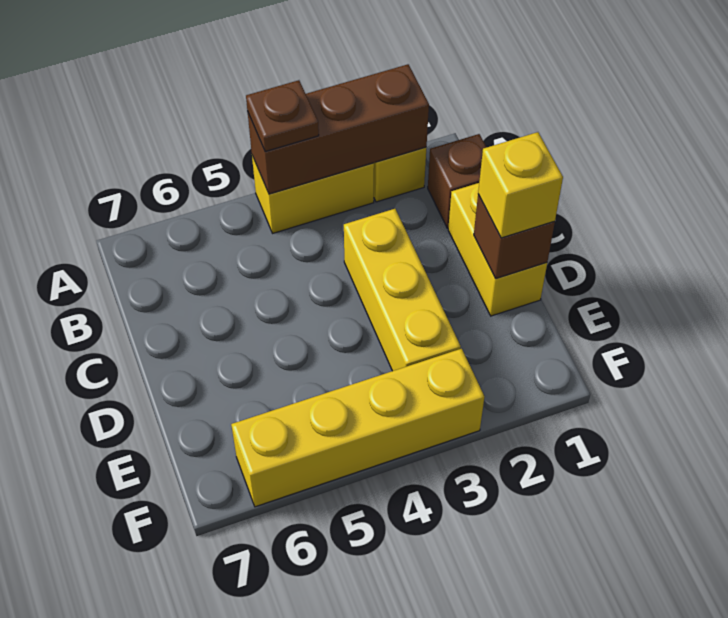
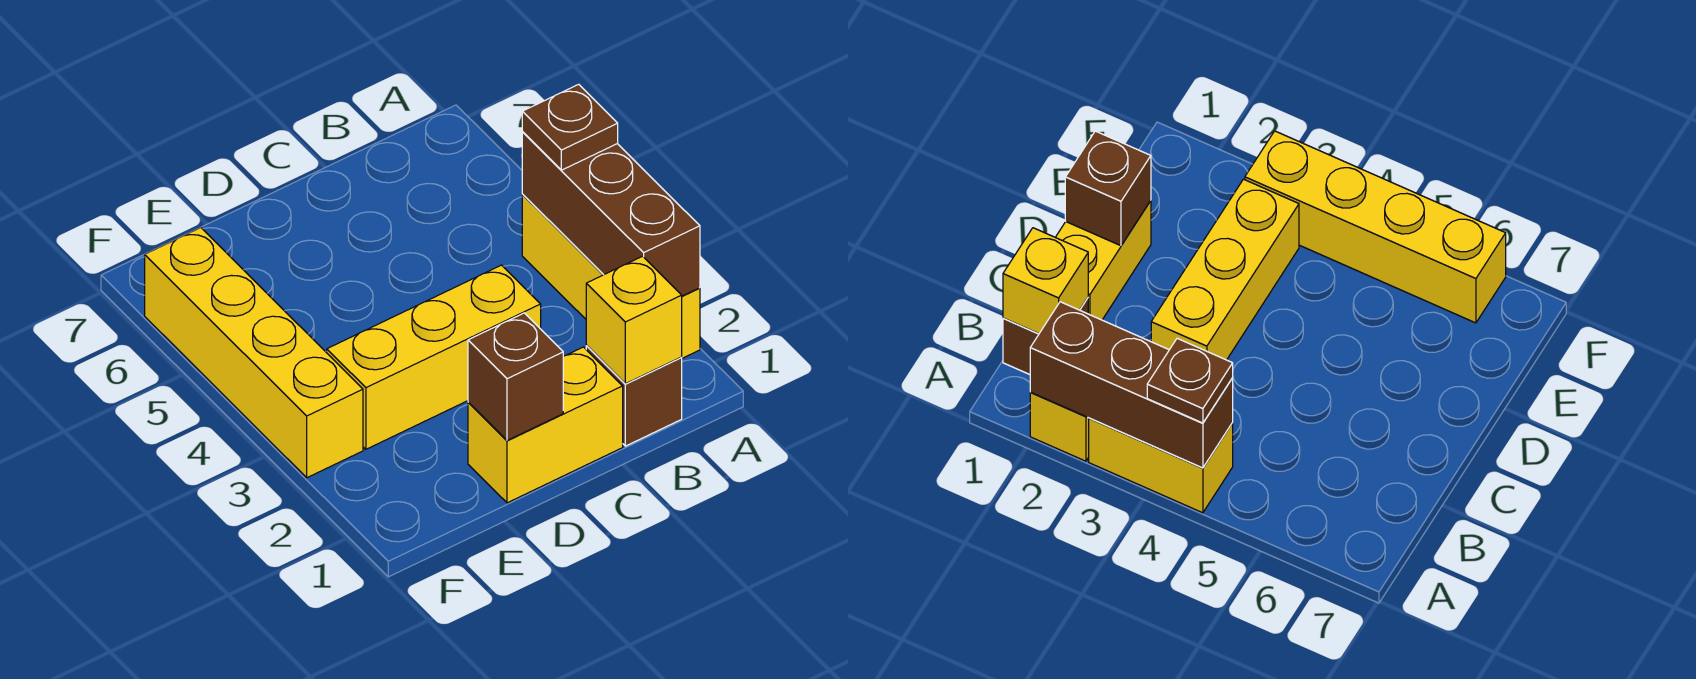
yellow brick D1 level 3 -> yellow brick B1 level 2

